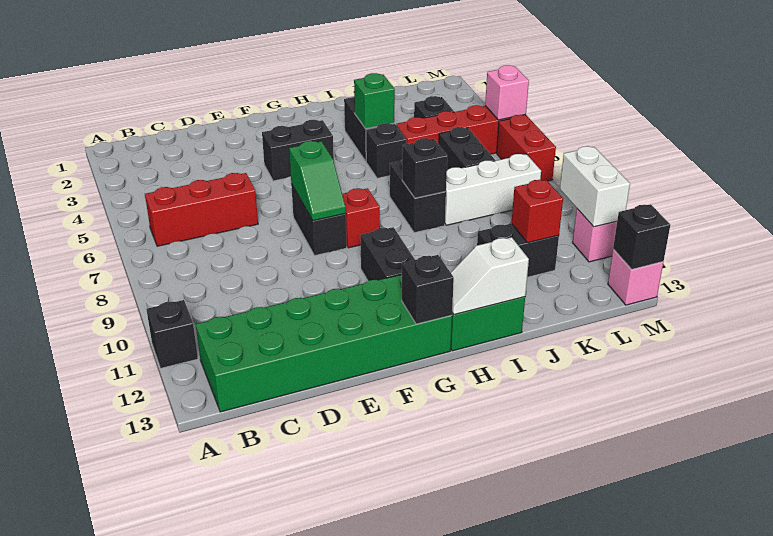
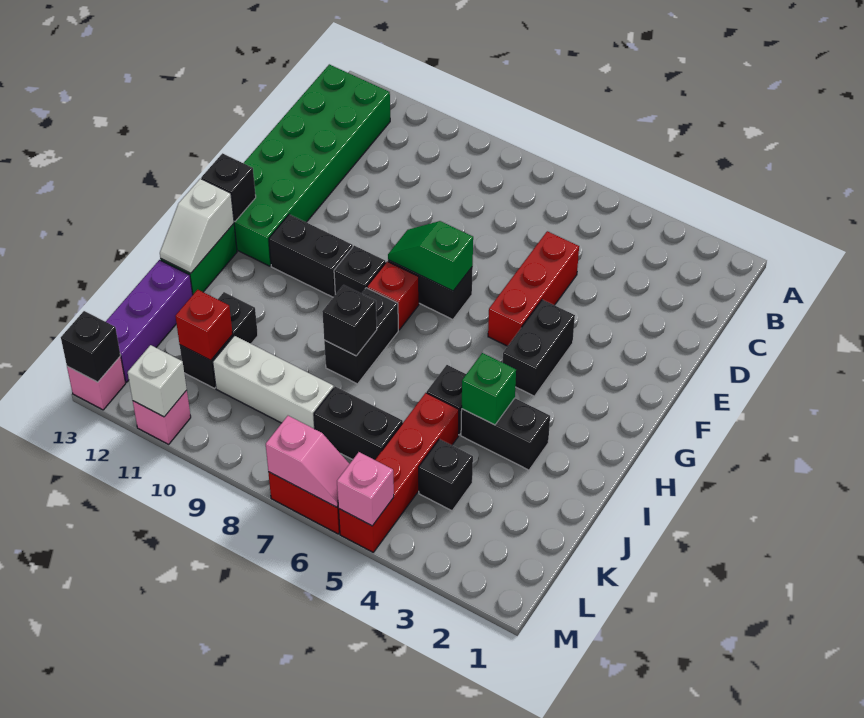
black brick A11 level 1 -> black brick G9 level 1
red brick B6:D6 level 1 -> red brick D5:F5 level 1
white slope H13:I13 level 2 top I -> white slope H13:I13 level 2 top H
black brick I7:I8 level 1 -> black brick H8:I8 level 1
white brick J8:L8 level 1 -> white brick K8:K10 level 1
none -> purple brick J13:L13 level 1
none -> pink slope M6:M7 level 2 top 7
white brick M10:M11 level 2 -> white brick M11 level 2

